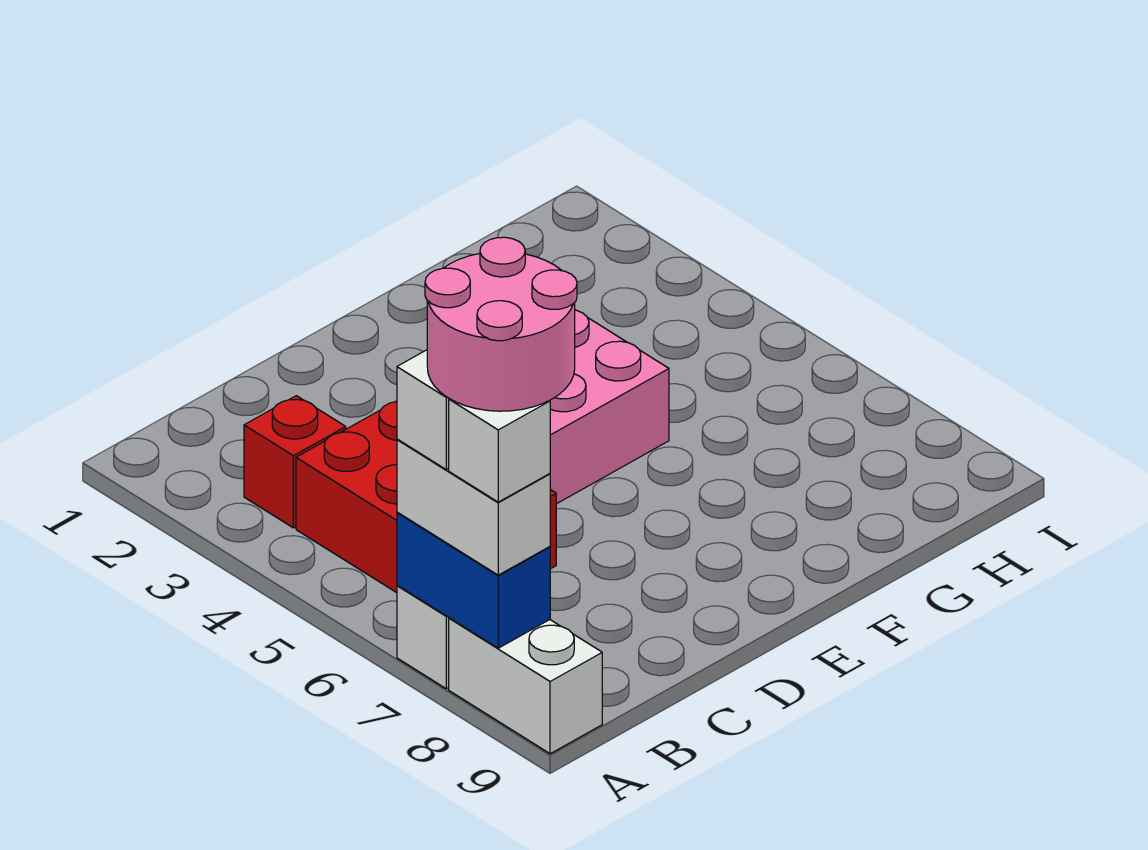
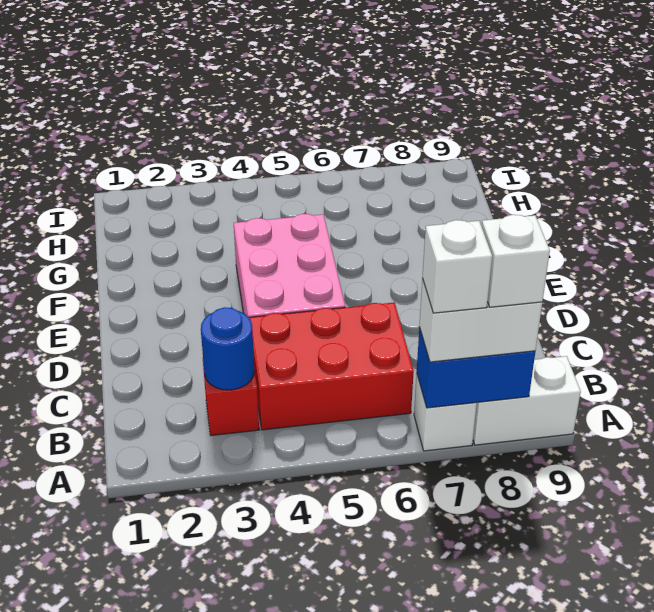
pink round brick A7:B8 level 5 -> none
none -> blue round brick B3 level 2

